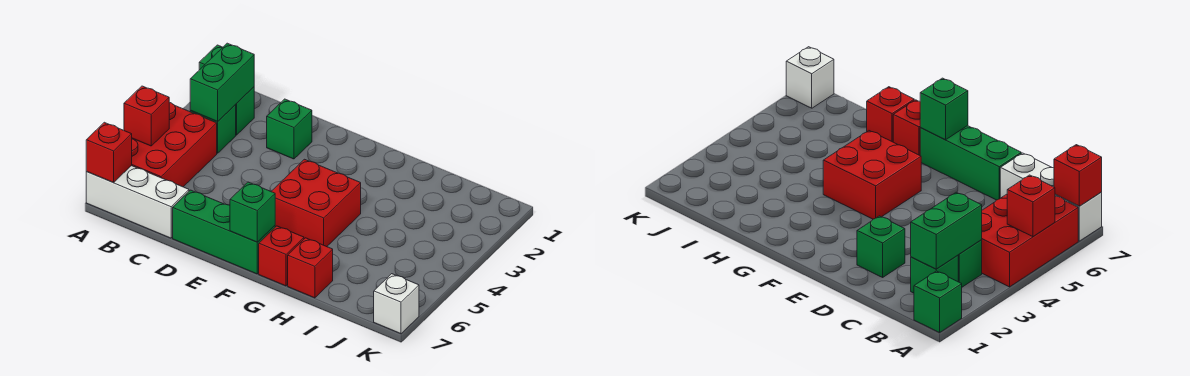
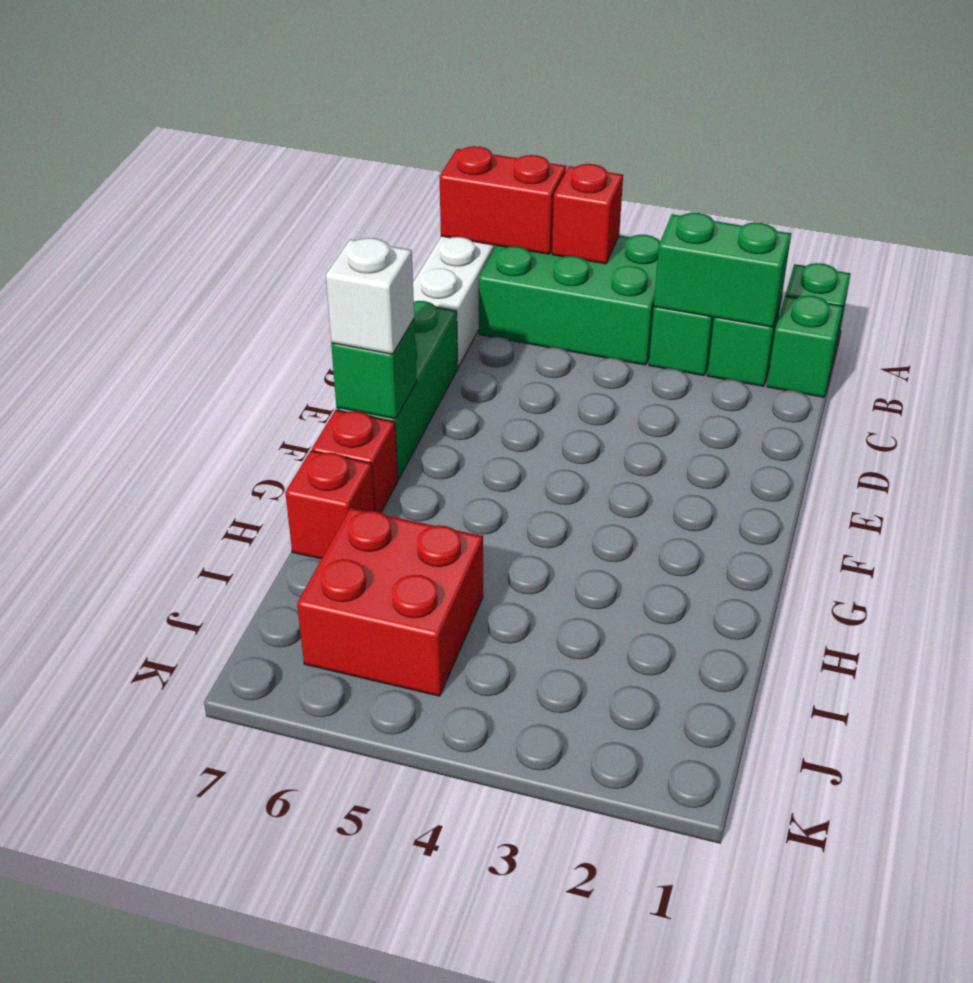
red brick A4:B6 level 1 -> green brick A4:B6 level 1
red brick A7 level 2 -> red brick A6:A7 level 2
green brick D2 level 1 -> green brick B1 level 1
red brick F4:G5 level 1 -> red brick I5:J6 level 1
white brick K7 level 1 -> white brick F7 level 3

